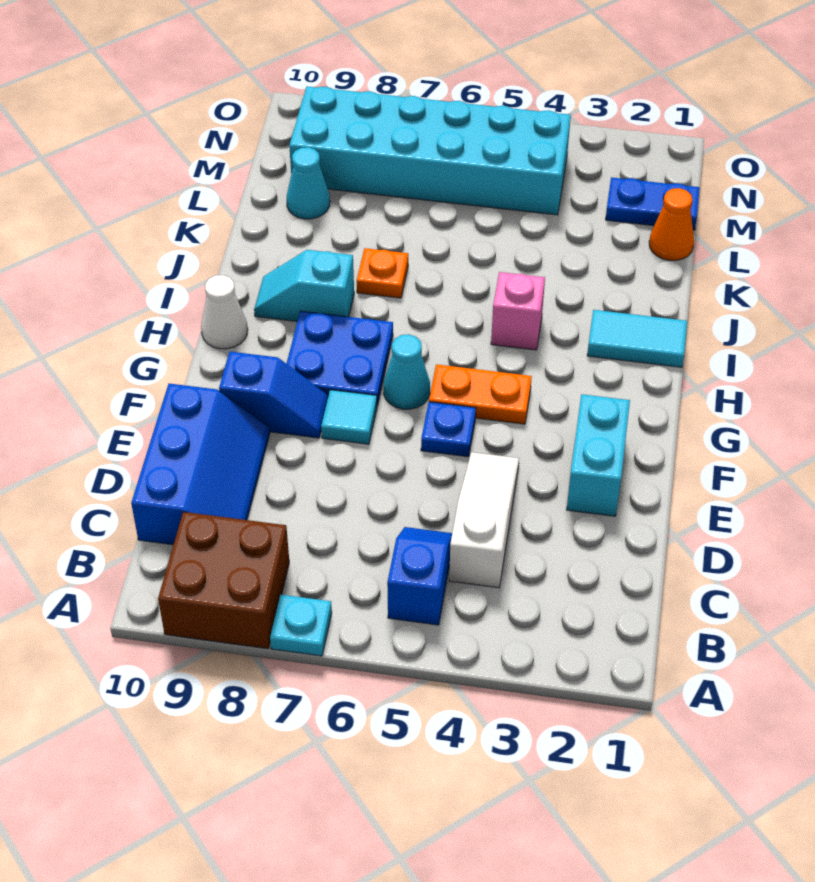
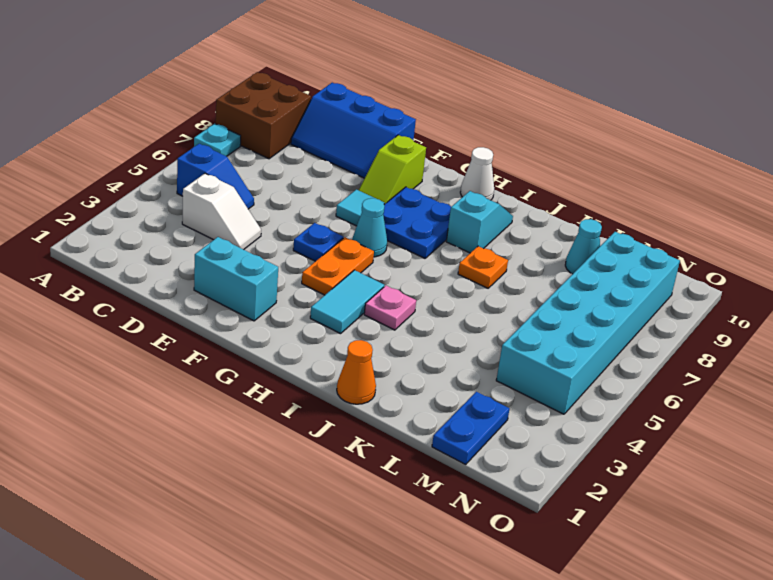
white slope C4:E4 level 1 top C -> white slope C4:D4 level 1 top C
blue slope F8:F9 level 1 top 9 -> lime slope F8:F9 level 1 top 9
cyan tile I1:I2 level 1 -> cyan tile H3:H4 level 1
pink brick I4 level 1 -> pink plate I4 level 1
orange cone L1 level 1 -> orange cone J1 level 1

